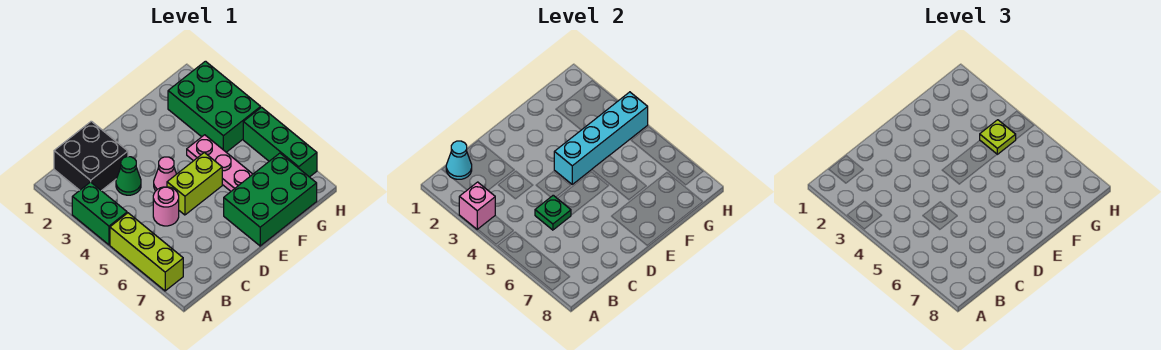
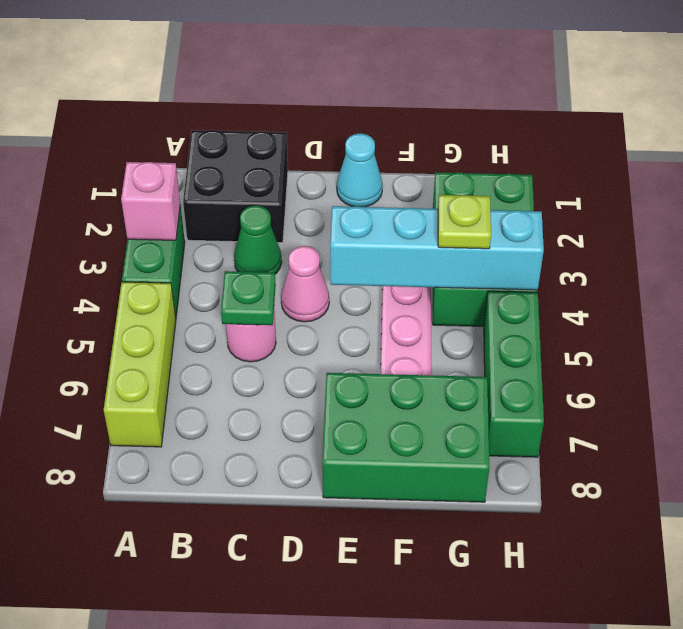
cyan cone B1 level 2 -> cyan cone E1 level 1
lime brick D5:E5 level 1 -> none

